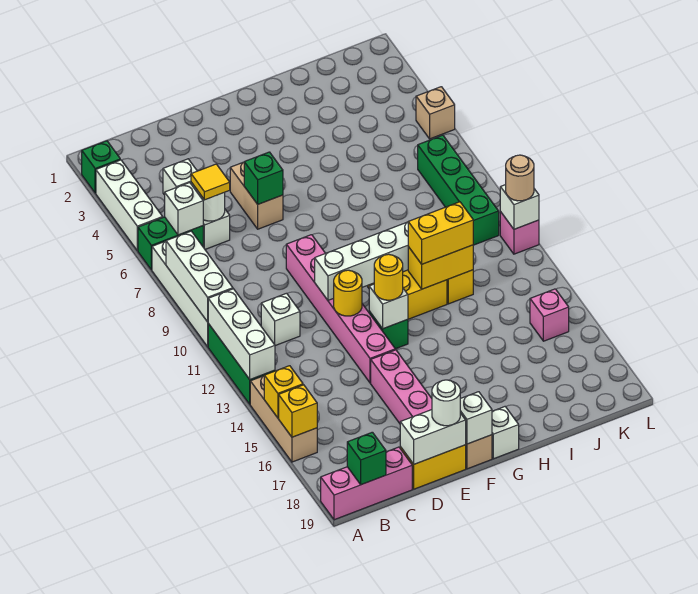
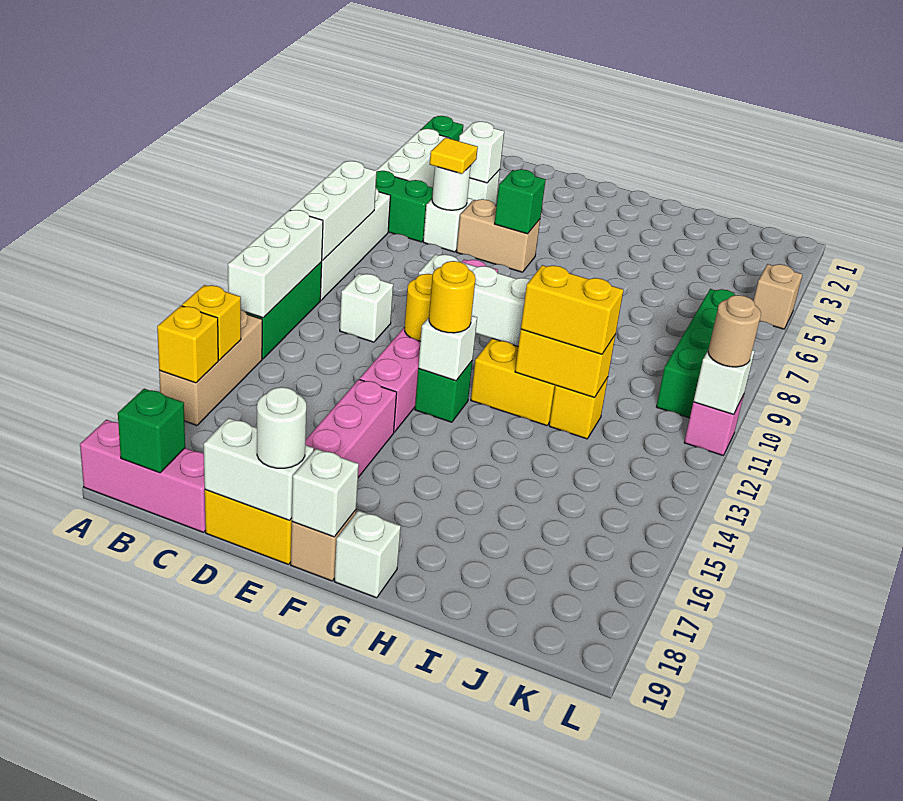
white brick B6 level 2 -> white brick C4 level 2
tan brick E5:E6 level 1 -> tan brick D6:E6 level 1
pink brick K15 level 1 -> none

